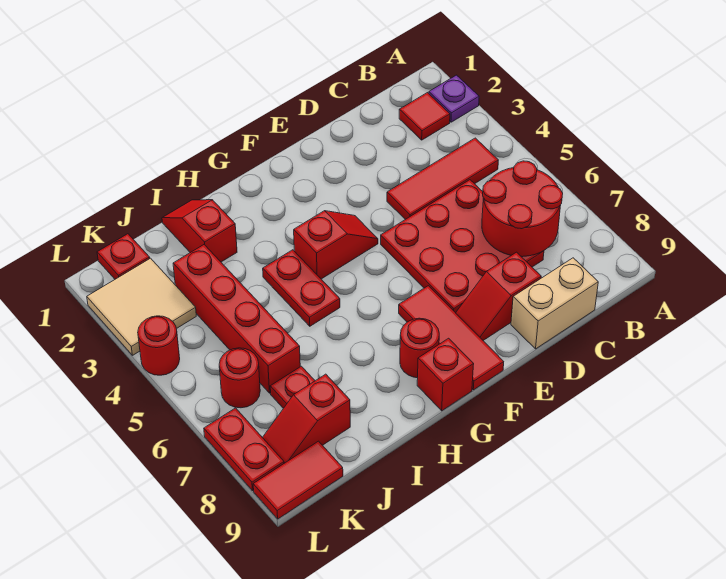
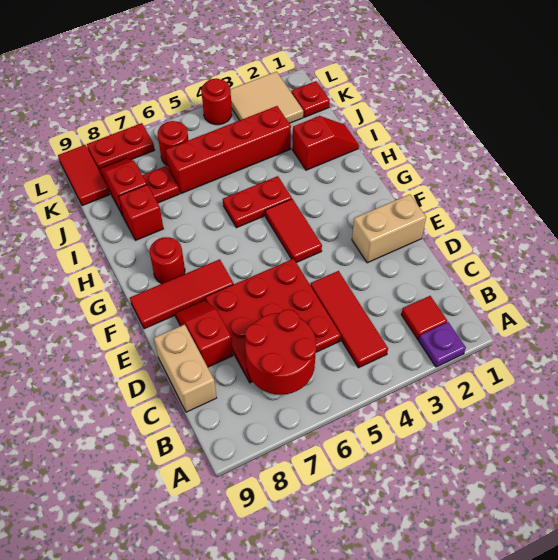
none -> tan brick E1:E2 level 1
red slope F4:G4 level 1 top G -> red tile F4:G4 level 1
red brick G9 level 1 -> red brick I8 level 1

